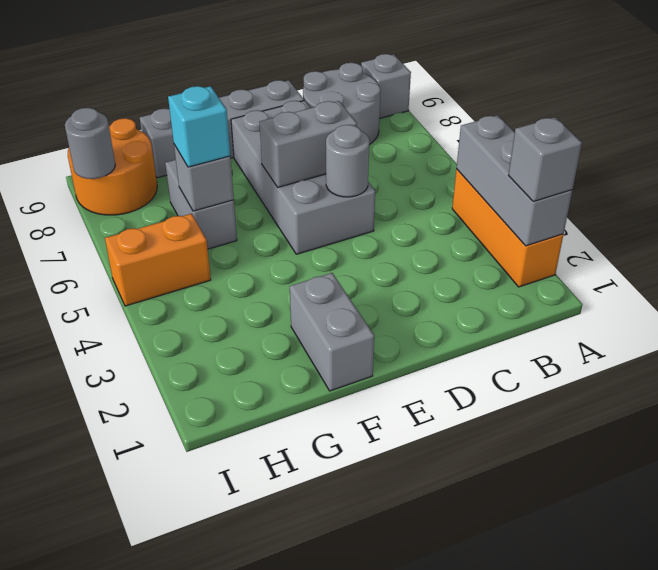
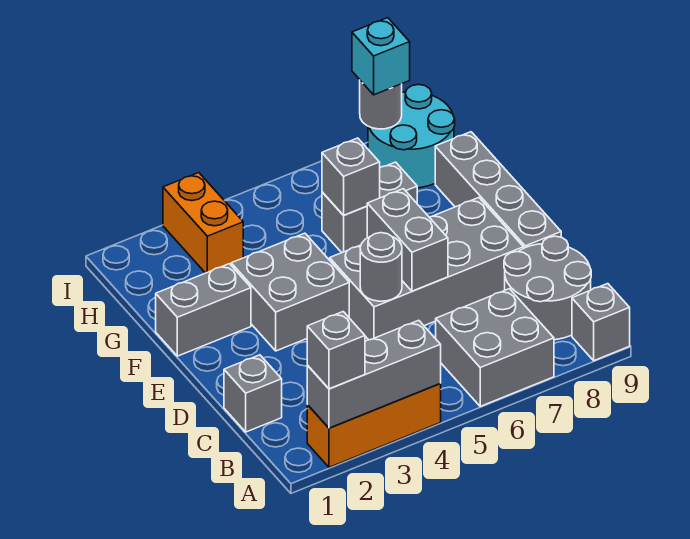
none -> grey brick A6:B7 level 1
none -> grey brick C1 level 1
none -> grey brick E3:F4 level 1
cyan brick G6 level 3 -> cyan brick I8 level 3
orange brick H5:I5 level 1 -> orange brick H3:I3 level 1
orange round brick H8:I9 level 1 -> cyan round brick H8:I9 level 1

